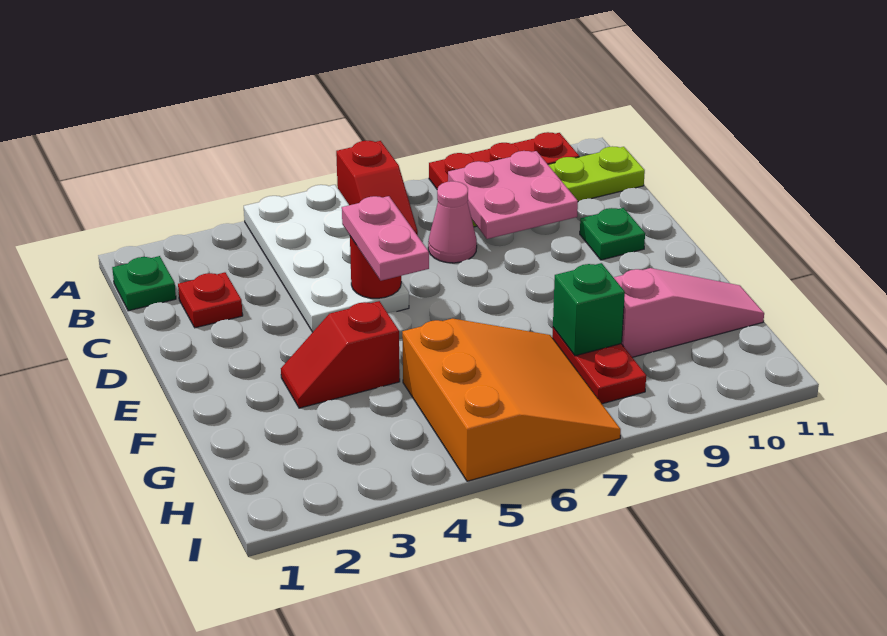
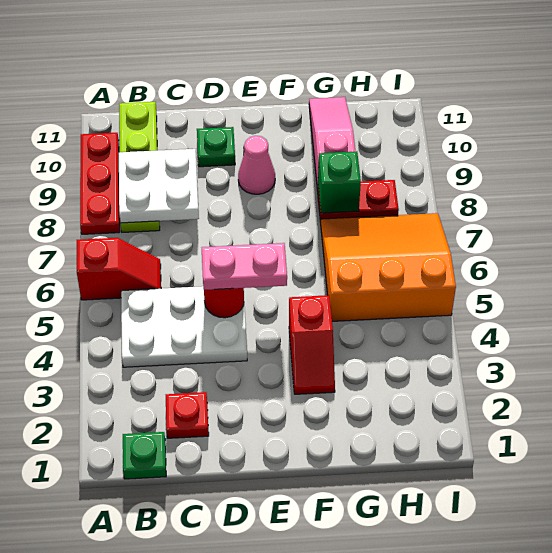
white plate A4:D5 level 1 -> white plate B4:D5 level 1
pink plate B8:C9 level 2 -> white plate B8:C9 level 2
pink cone C7 level 1 -> pink cone E9 level 1

